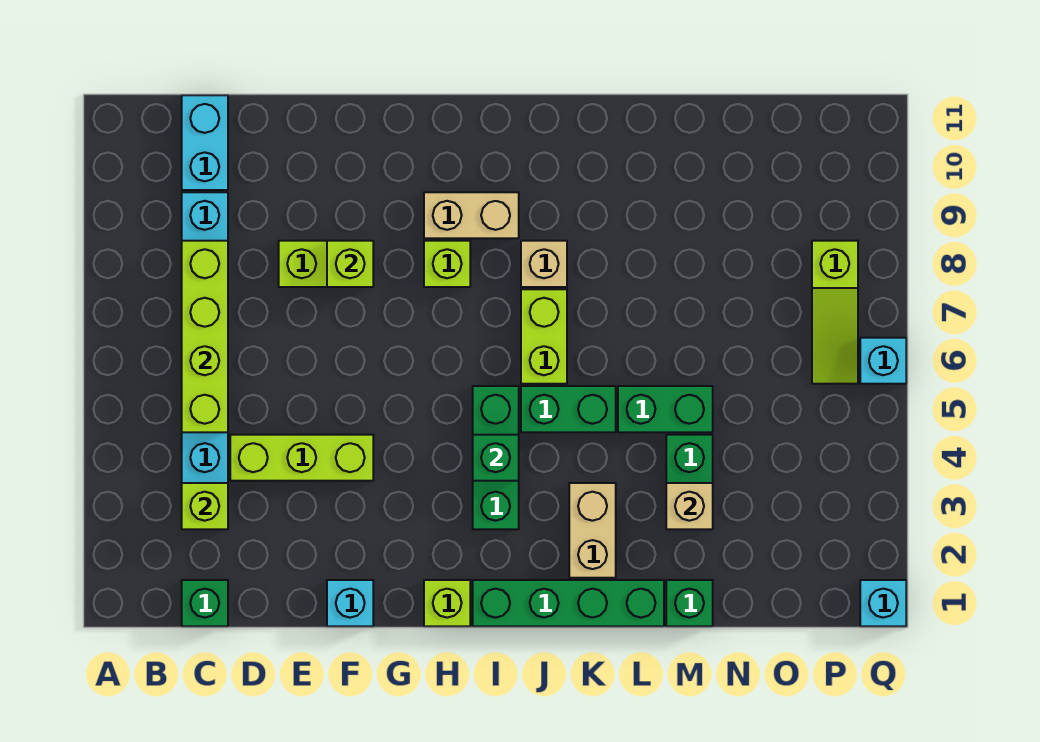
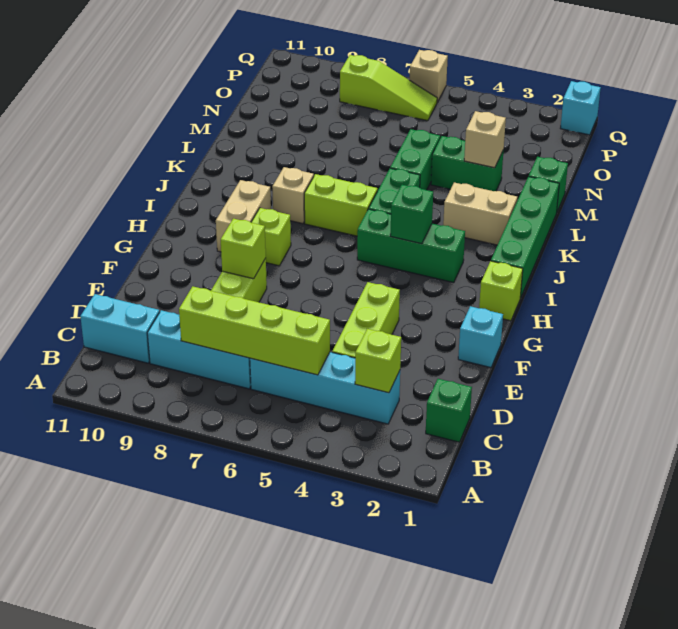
cyan brick Q6 level 1 -> tan brick Q6 level 1

